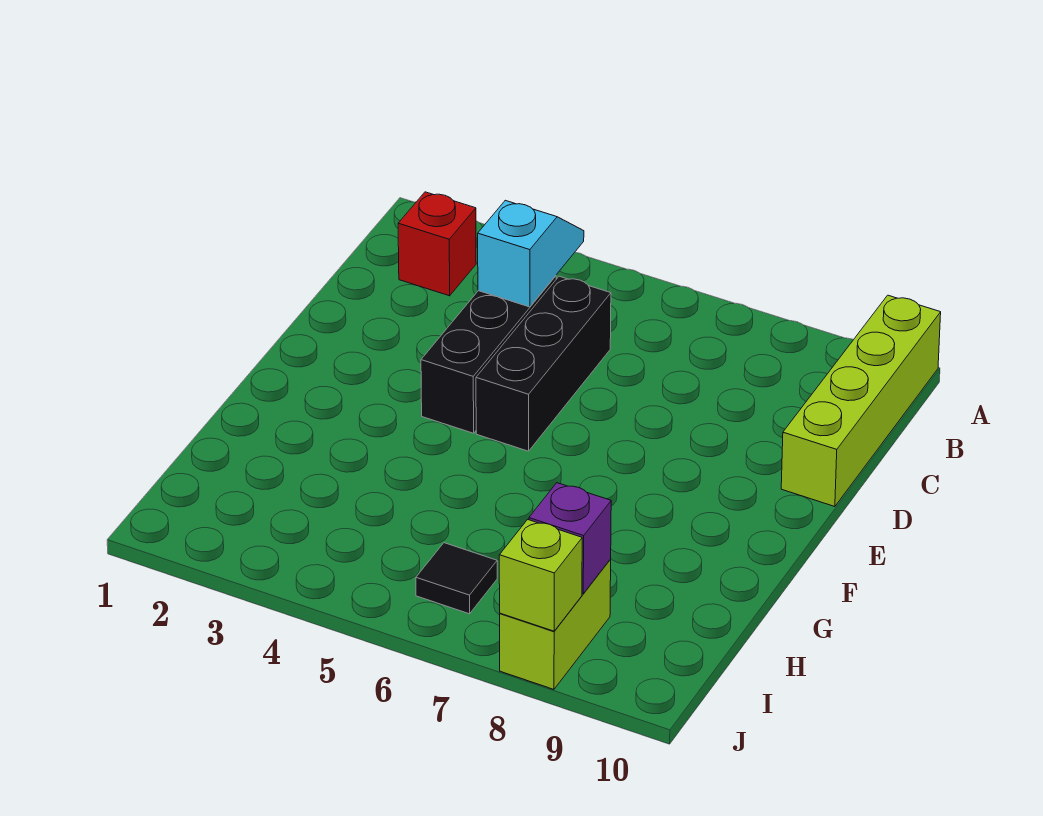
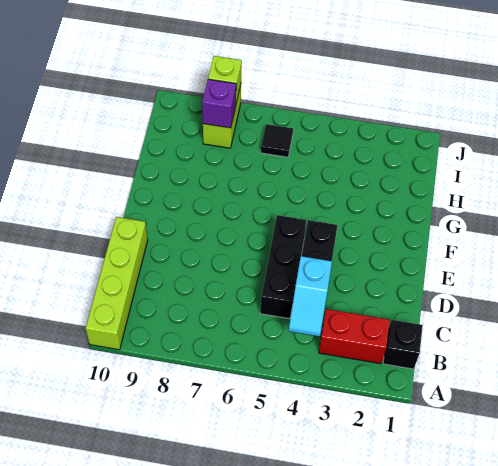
none -> black brick B1 level 1
red brick B2 level 1 -> red brick B2:B3 level 1

